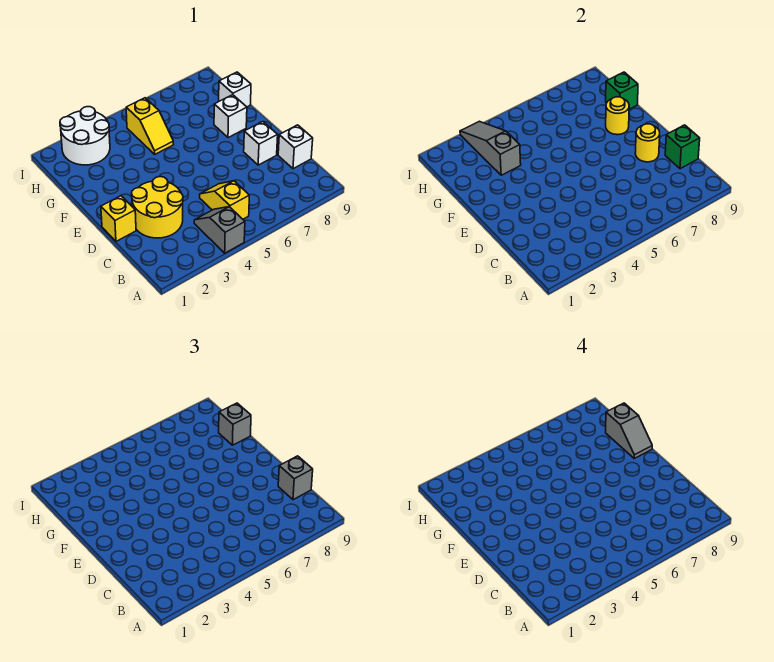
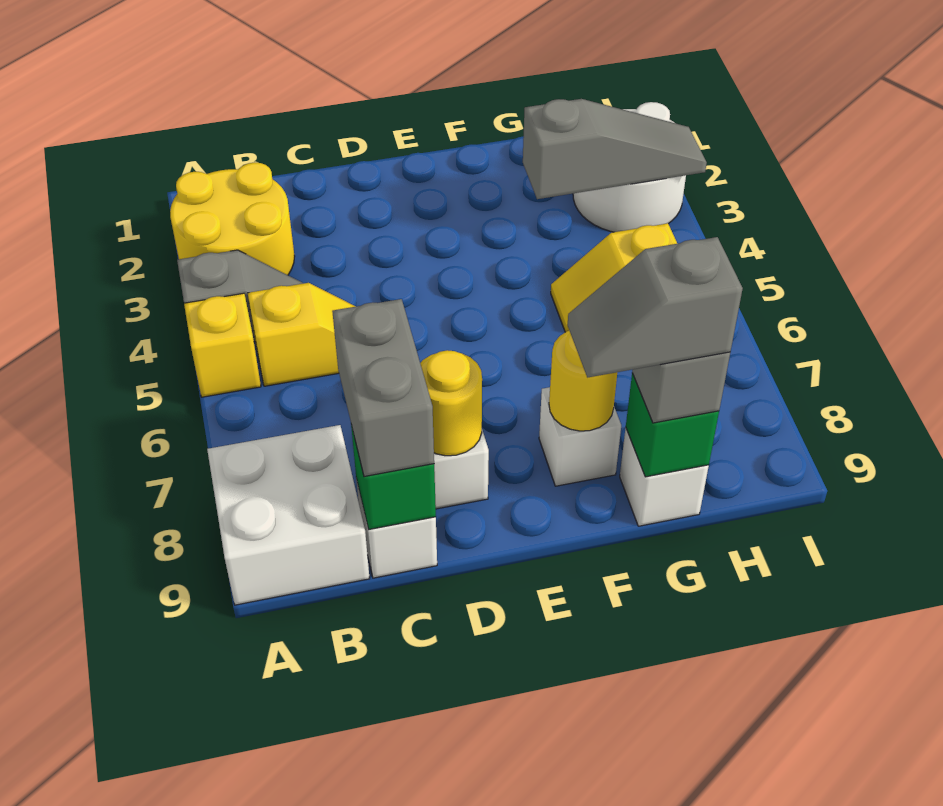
none -> white brick A8:B9 level 1
yellow round brick C2:D3 level 1 -> yellow round brick A2:B3 level 1
grey brick C9 level 3 -> grey brick C8:C9 level 3
yellow brick D1 level 1 -> yellow brick A5 level 1

